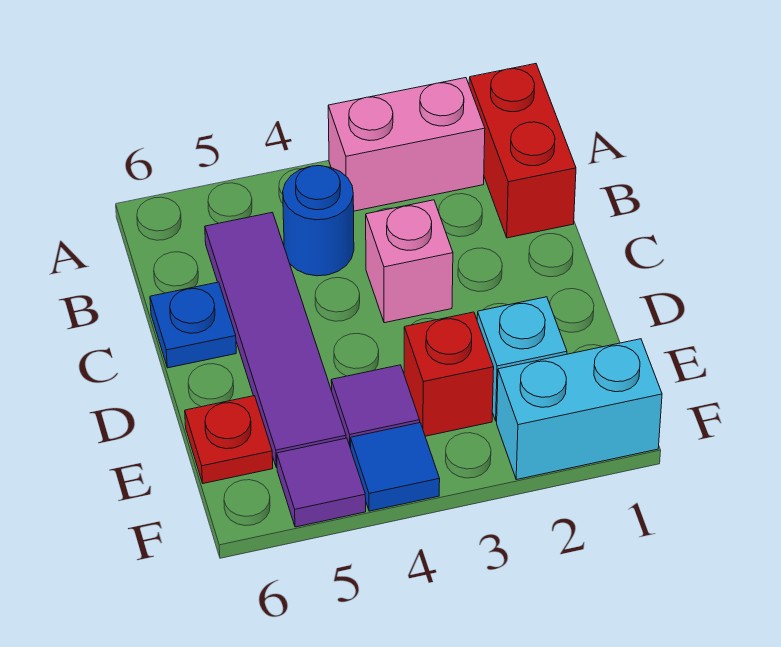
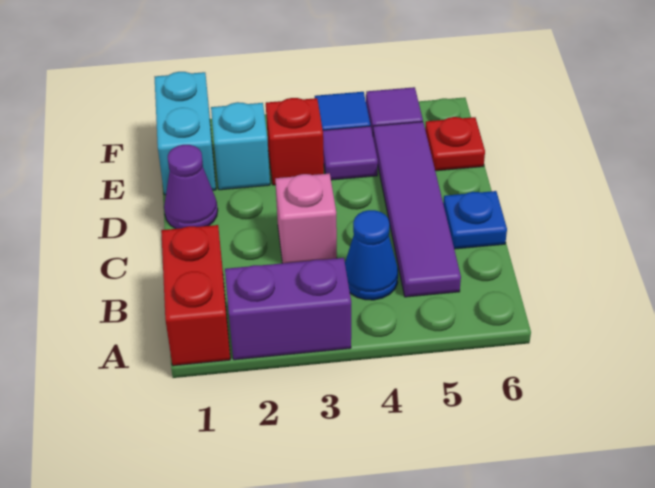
pink brick A2:A3 level 1 -> purple brick A2:A3 level 1
blue round brick B4 level 1 -> blue cone B4 level 1
none -> purple cone D1 level 1
cyan brick F1:F2 level 1 -> cyan brick E1:F1 level 1

